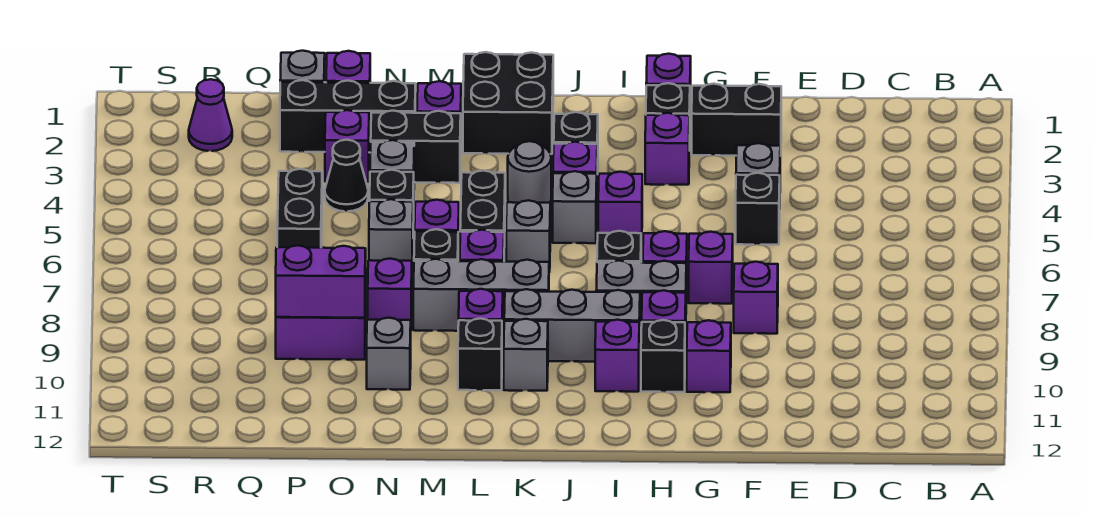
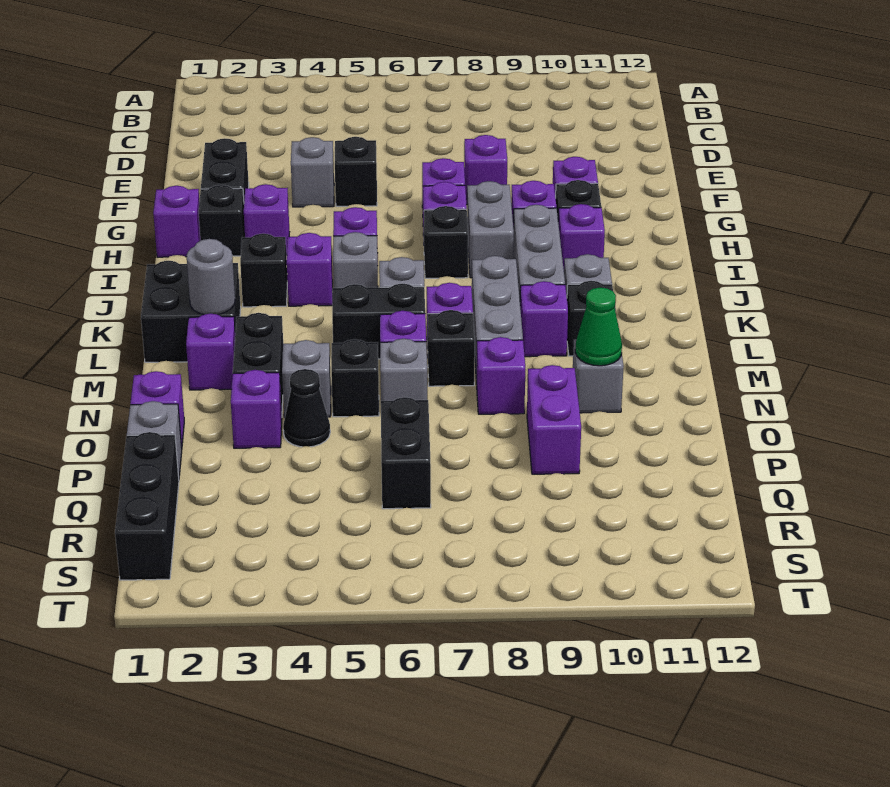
grey round brick K4 level 1 -> grey round brick L2 level 2
black brick N2:P2 level 1 -> black brick Q1:S1 level 1
none -> green cone N10 level 2
purple brick O9:P9 level 2 -> none
black brick P5:P6 level 1 -> black brick P6:Q6 level 1
purple cone R2 level 1 -> none

